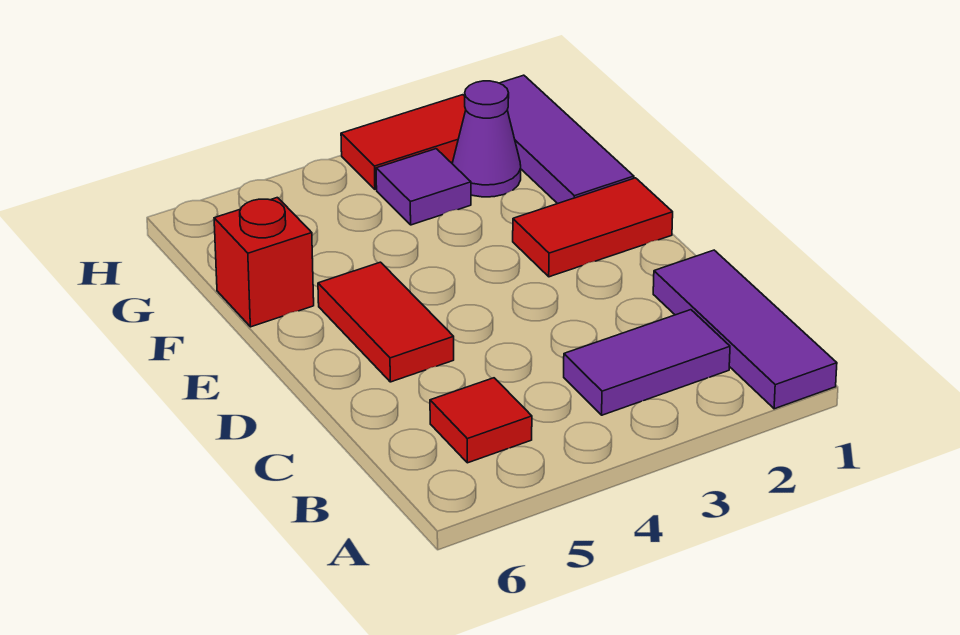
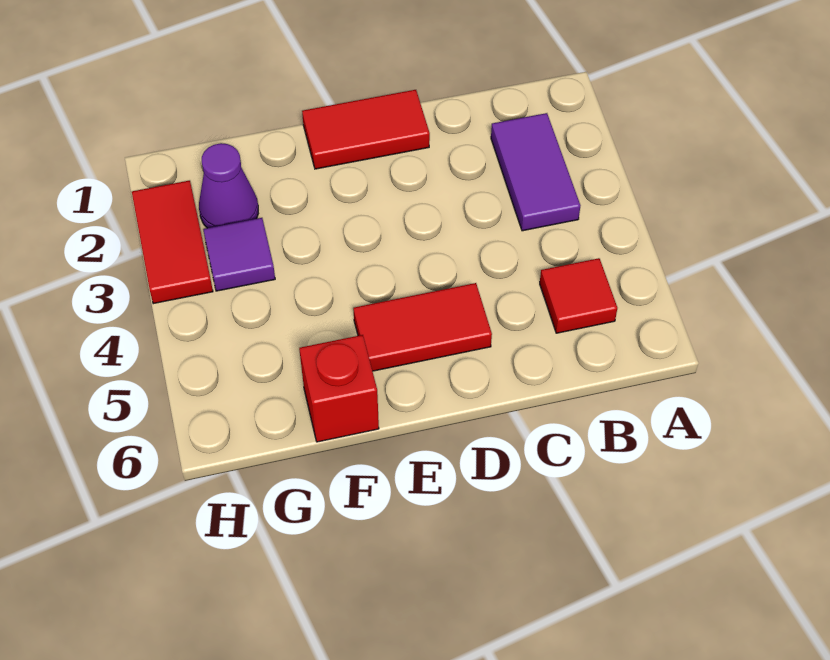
purple tile A1:C1 level 1 -> none
red tile E1:E2 level 1 -> red tile D1:E1 level 1
purple tile F1:H1 level 1 -> none

